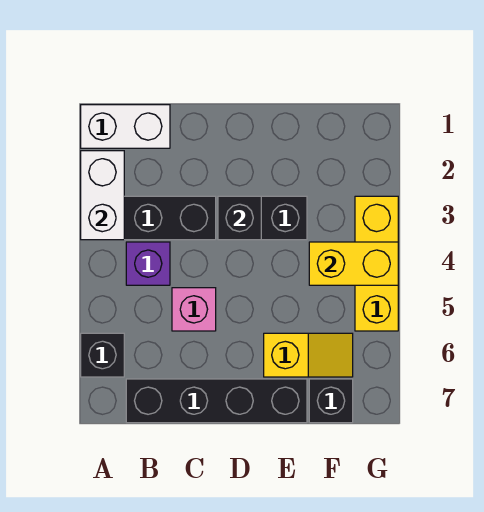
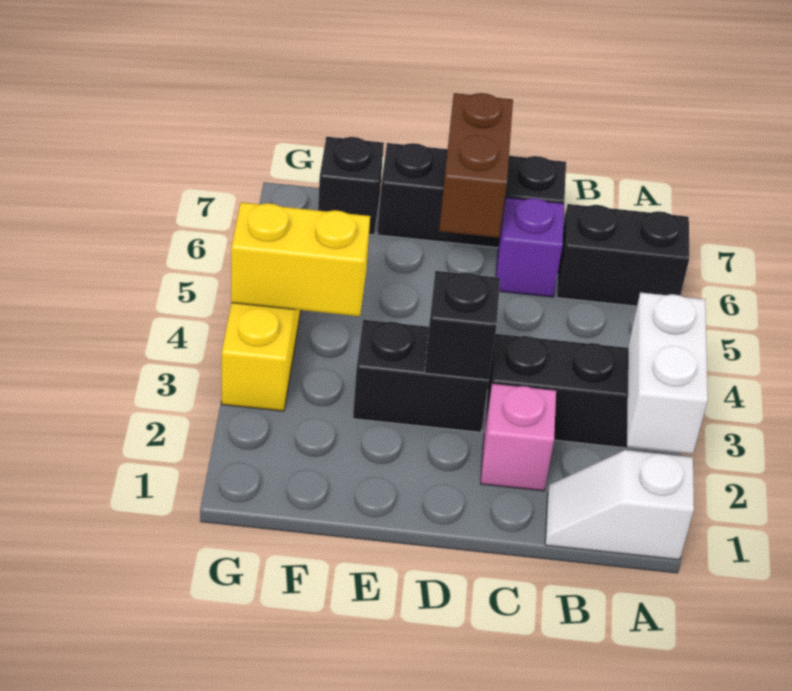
white brick A1:B1 level 1 -> white slope A1:B1 level 1 top A
black brick A6 level 1 -> black brick A6:B6 level 1
purple brick B4 level 1 -> purple brick C6 level 1
black brick B7:E7 level 1 -> black brick C7:E7 level 1
pink brick C5 level 1 -> pink brick C2 level 1
none -> brown brick D6:D7 level 2
yellow slope E6:F6 level 1 top E -> none

